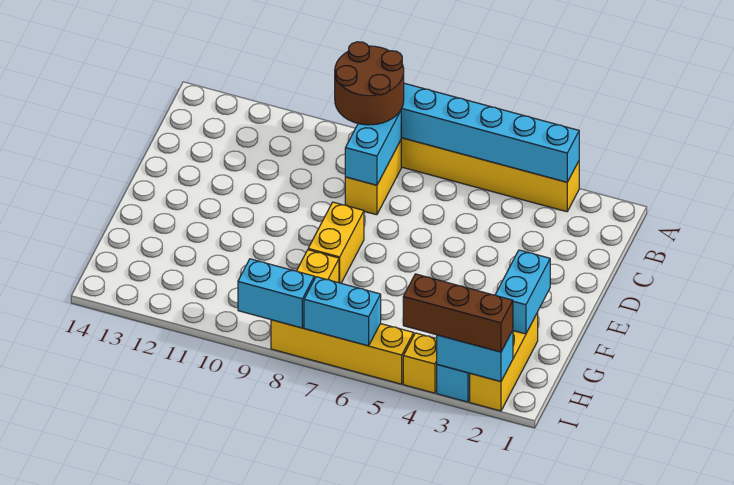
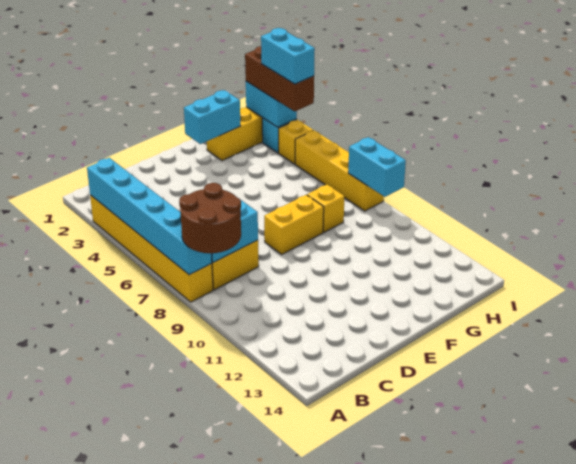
cyan brick I6:I7 level 2 -> cyan brick I3:I4 level 4

